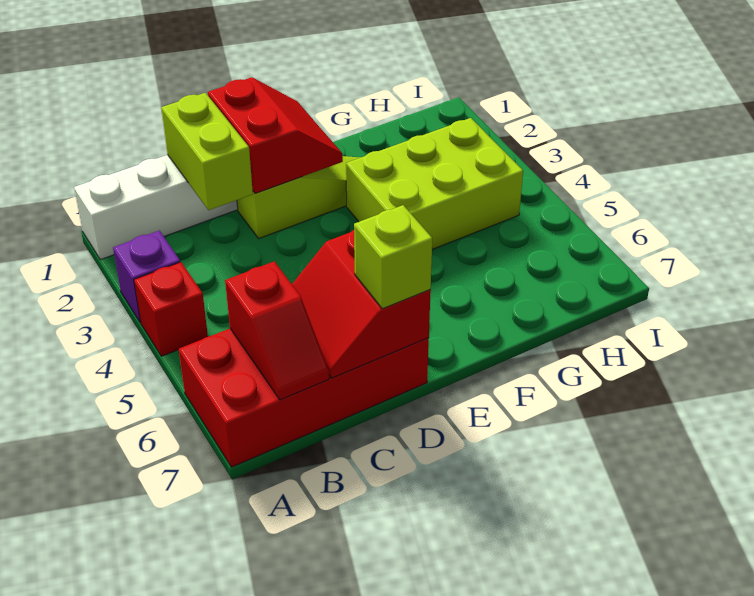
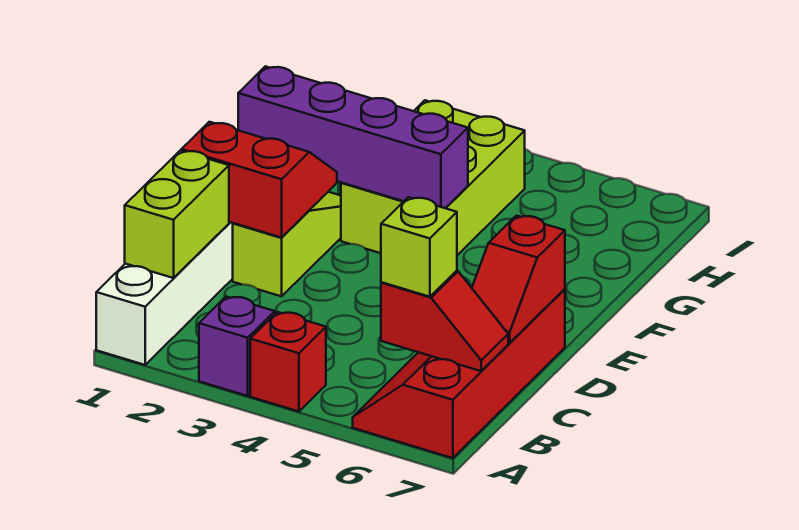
red brick A6:D7 level 1 -> red slope A6:D7 level 1 top 7
lime brick C1:C2 level 2 -> lime brick B1:C1 level 2
red slope C6:D7 level 2 top D -> red slope C7:D7 level 2 top D
lime brick D7 level 3 -> lime brick B6 level 3
none -> purple brick F1:F4 level 2

